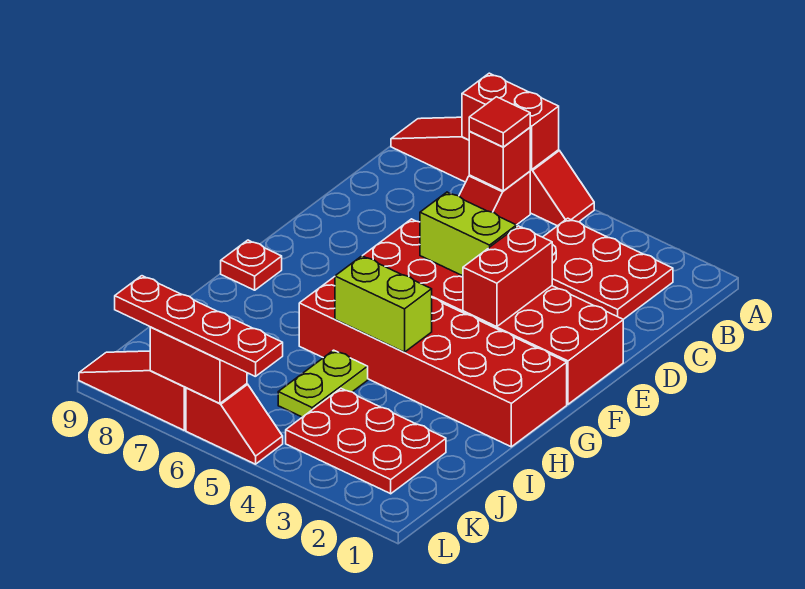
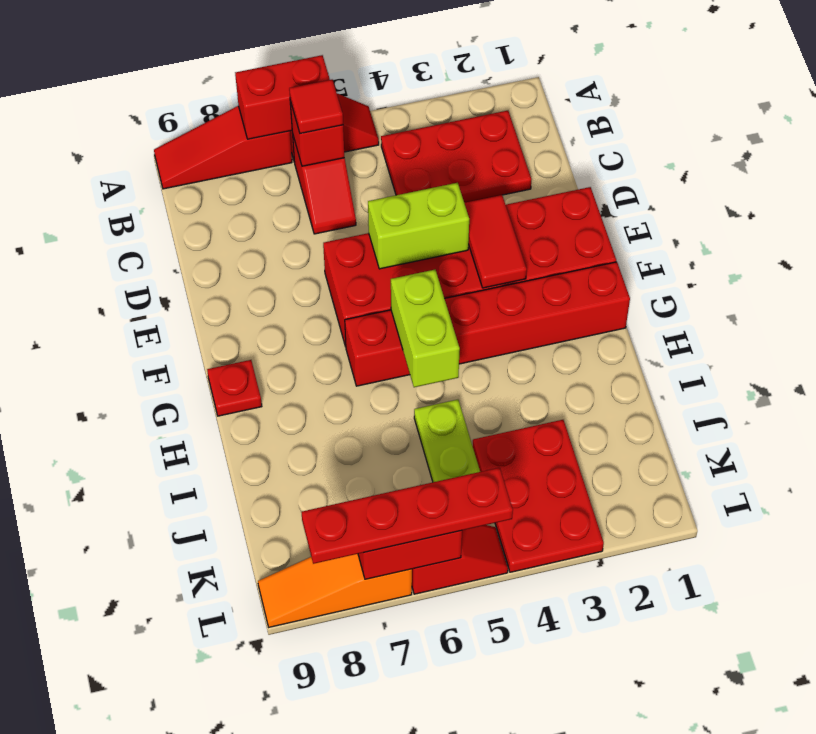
red brick E3:F3 level 2 -> red tile E3:F3 level 2
red brick G1:H6 level 1 -> red brick G1:G6 level 1
lime brick H4:H5 level 2 -> lime brick G5:H5 level 2
red plate J2:K4 level 1 -> red plate J3:L4 level 1
red slope L7:L9 level 1 top 7 -> orange slope L7:L9 level 1 top 7

